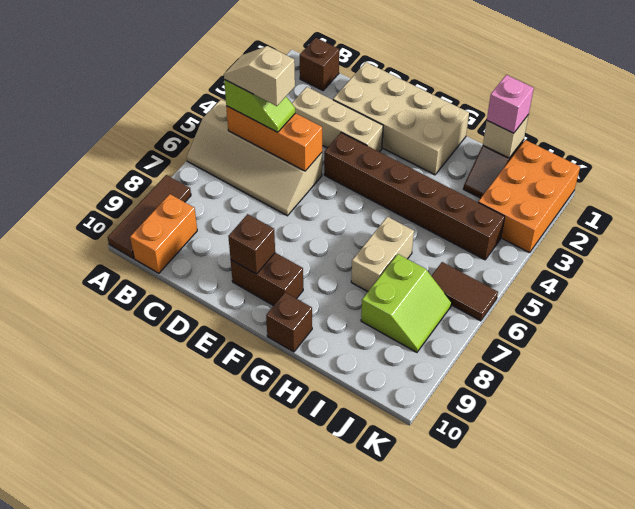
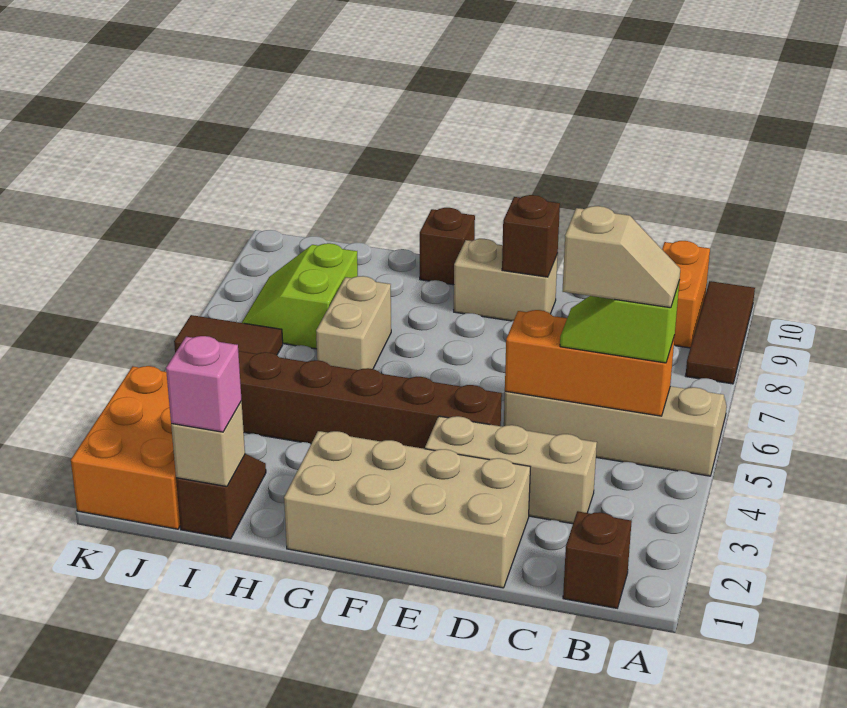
brown brick E9:F9 level 1 -> tan brick E9:F9 level 1

